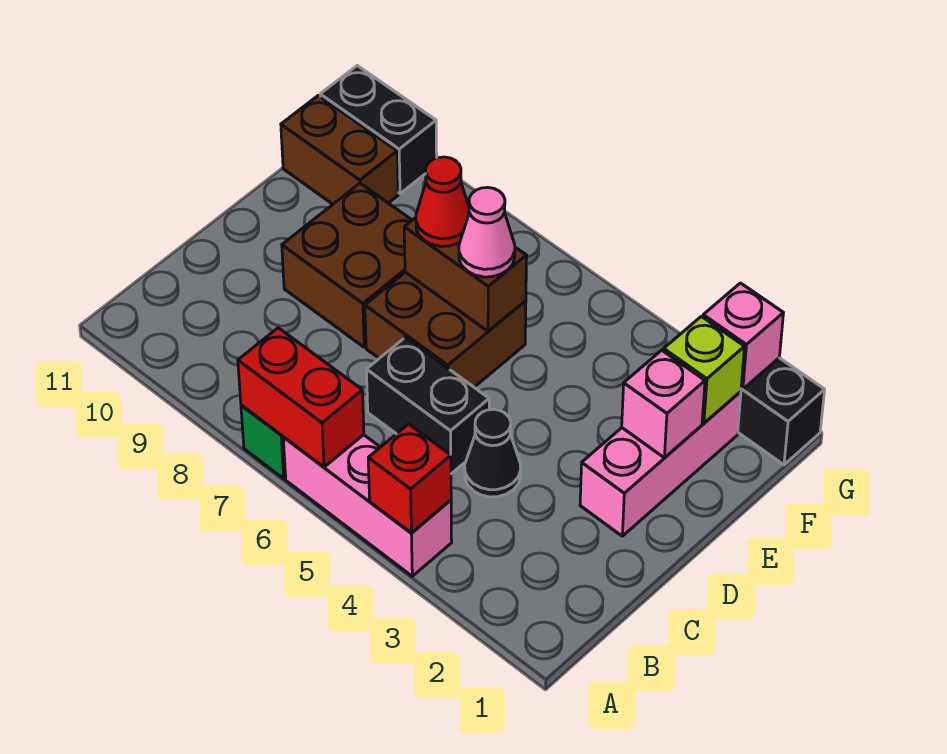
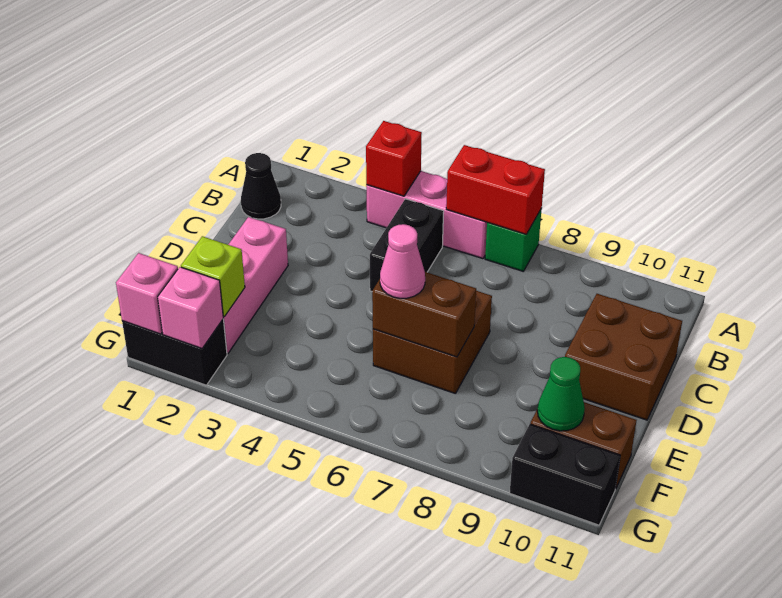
black cone C4 level 1 -> black cone B1 level 1
black brick C5:C6 level 1 -> black brick B5:C5 level 1
brown brick D8:E9 level 1 -> brown brick C10:D11 level 1
pink brick E2 level 2 -> pink brick G1 level 2
red cone E7 level 3 -> none
none -> green cone F10 level 2

